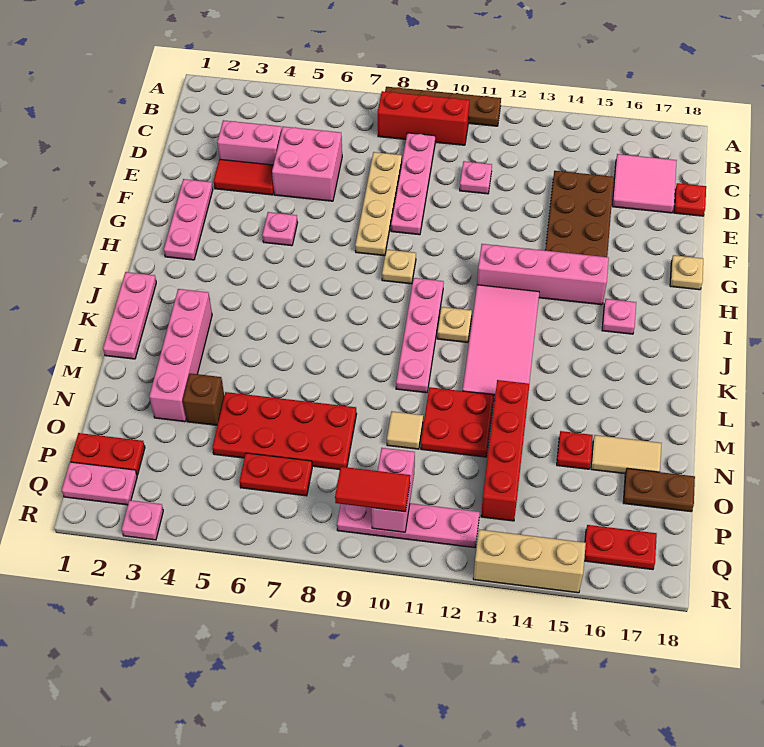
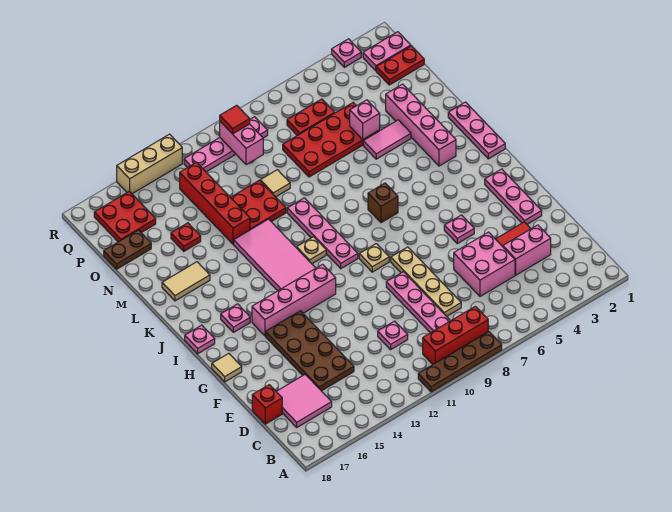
red plate D18 level 1 -> red brick D18 level 1
tan plate G18 level 1 -> tan tile G18 level 1
none -> pink plate I18 level 1
none -> pink tile M4:M5 level 1
brown brick N4 level 1 -> brown brick J7 level 1
none -> pink brick N5 level 2
tan tile N16:N17 level 1 -> tan tile L16:L17 level 1
red tile Q9:Q10 level 3 -> red tile Q10 level 3
red plate Q16:Q17 level 1 -> red plate P16:Q17 level 1

